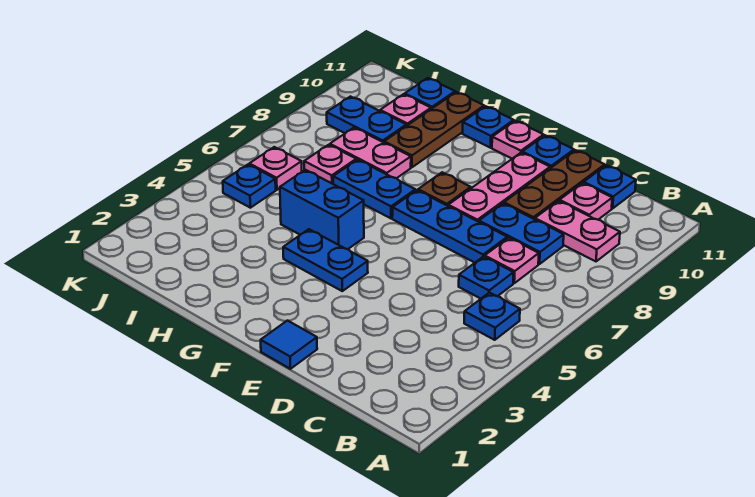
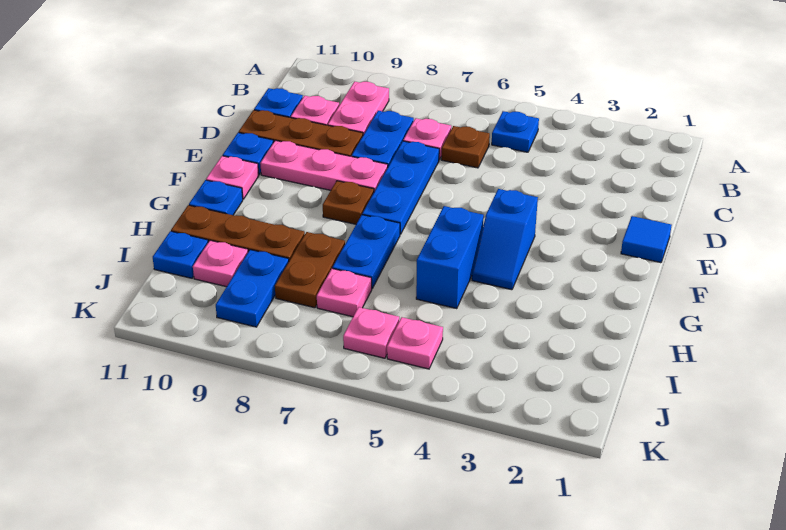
blue plate C6 level 1 -> brown plate C6 level 1
blue plate F4:G4 level 1 -> blue slope F4:G4 level 1 top F
pink plate H8:I8 level 1 -> brown plate H8:I8 level 1
blue plate J5 level 1 -> pink plate J5 level 1

